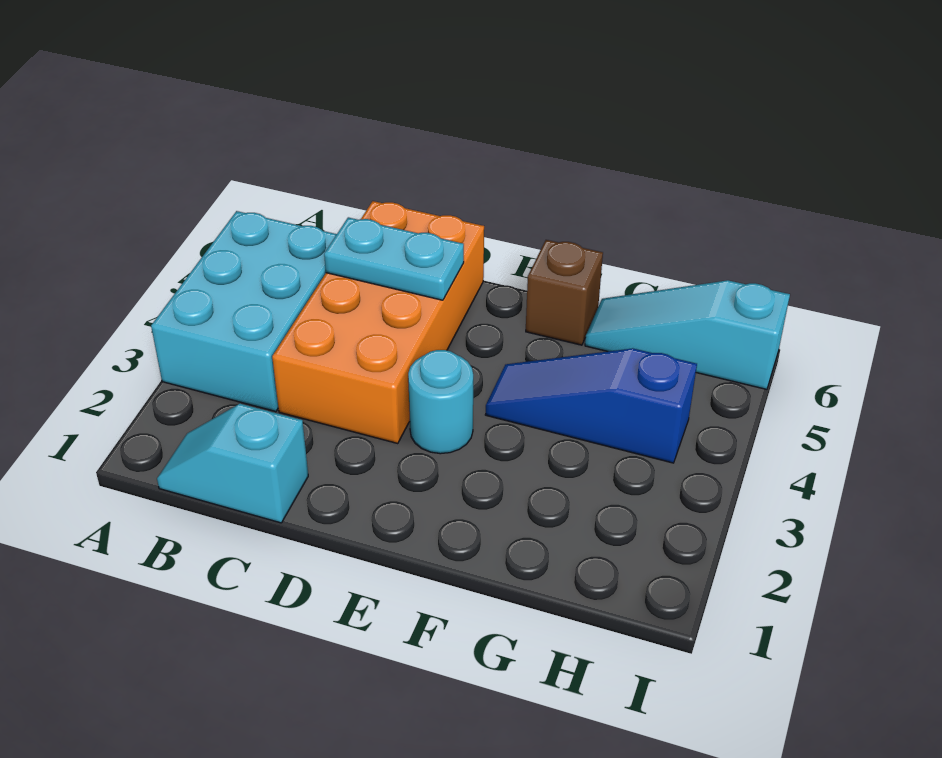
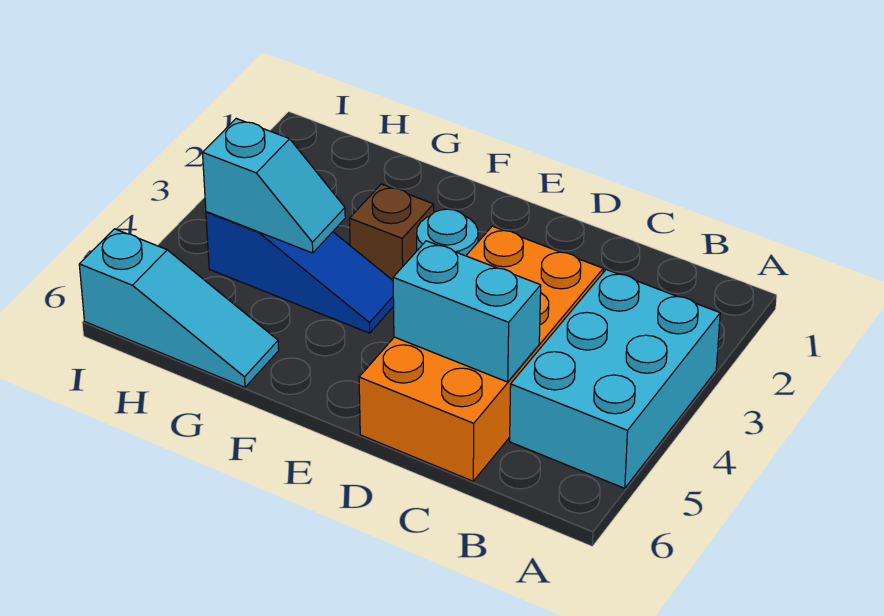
cyan slope B1:C1 level 1 top C -> cyan slope G4:H4 level 2 top H
cyan plate C5:D5 level 2 -> cyan brick C5:D5 level 2
brown brick F6 level 1 -> brown brick F3 level 1

